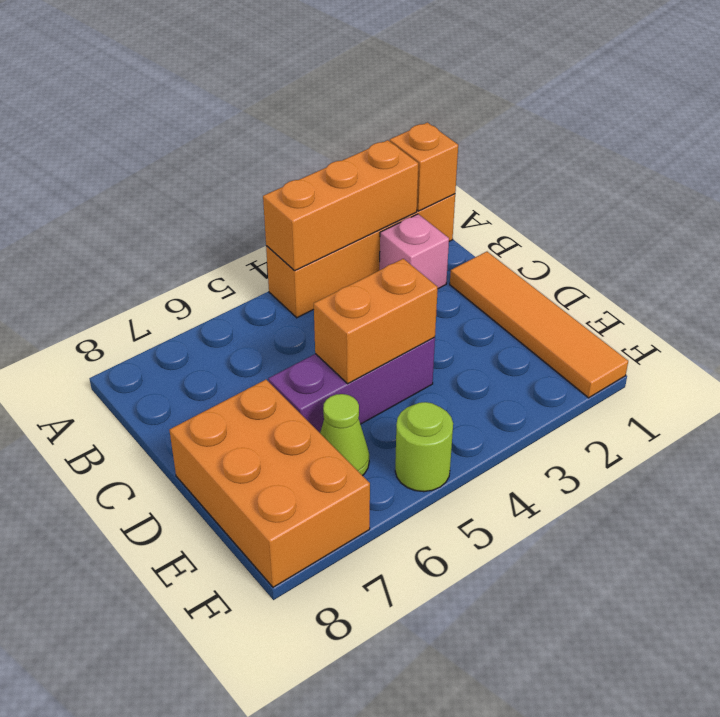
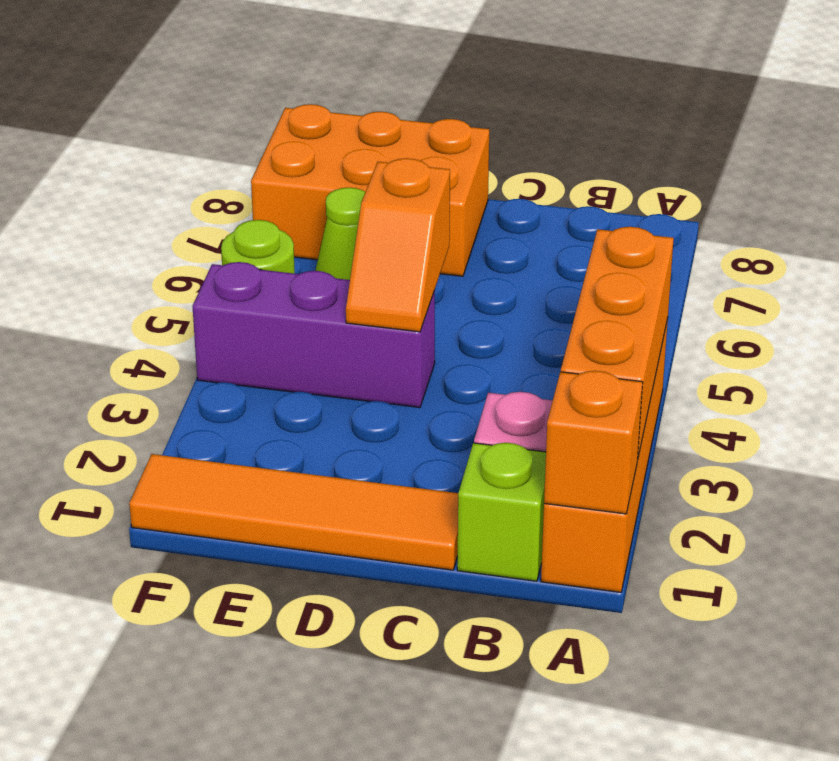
none -> lime brick B1 level 1
purple brick D4:D6 level 1 -> purple brick D4:F4 level 1
orange brick D4:D5 level 2 -> orange slope D4:D5 level 2 top 5

